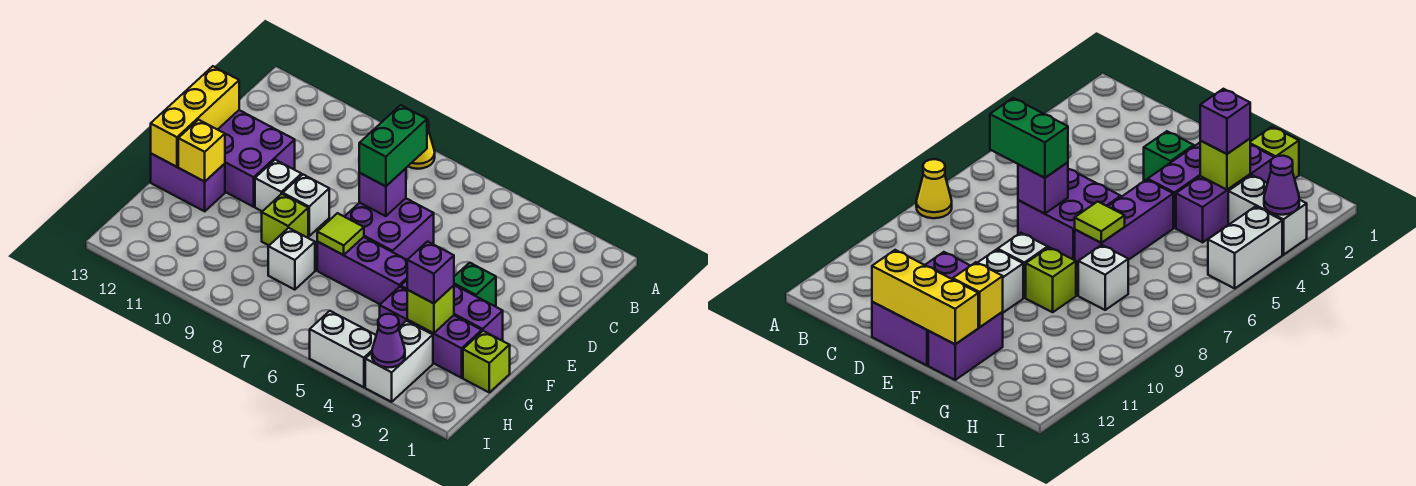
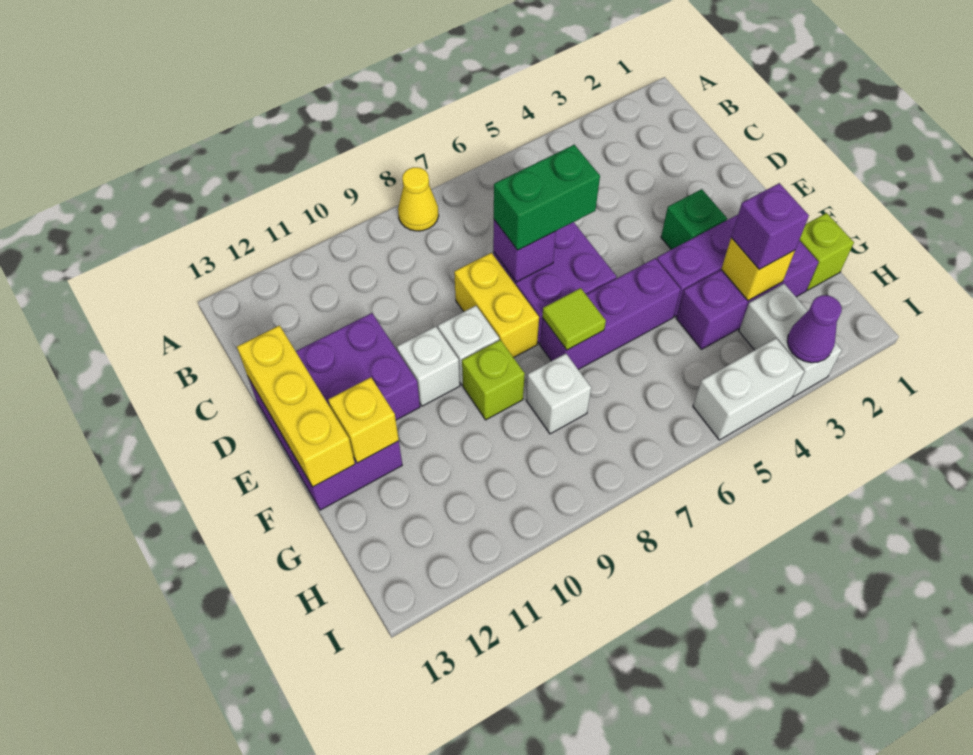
green brick C7:D7 level 3 -> green brick D6:D7 level 3
none -> yellow brick D8:E8 level 1
lime brick G3 level 2 -> yellow brick G3 level 2

